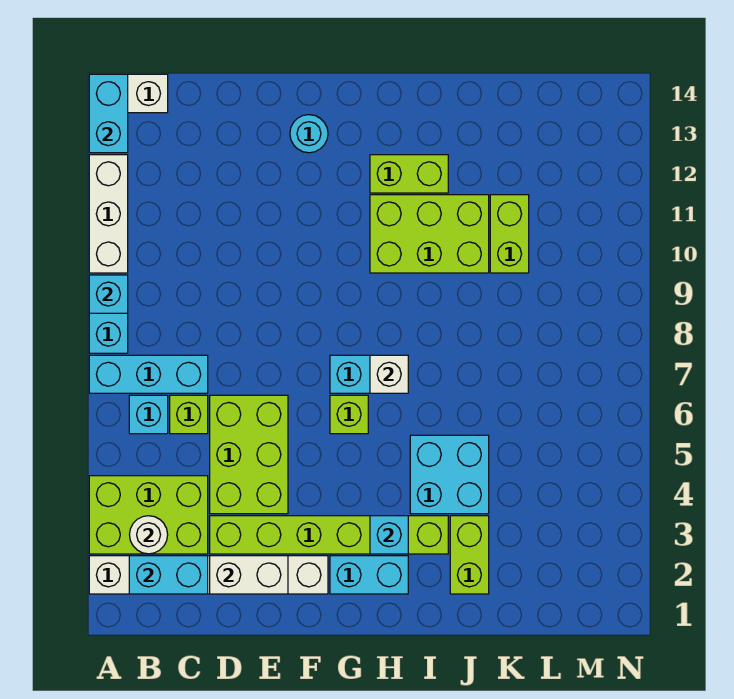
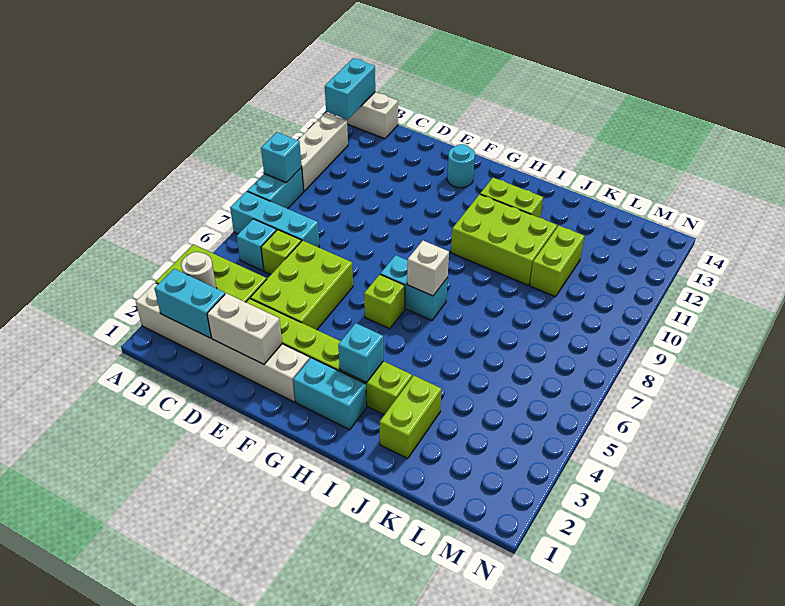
cyan brick I4:J5 level 1 -> none

